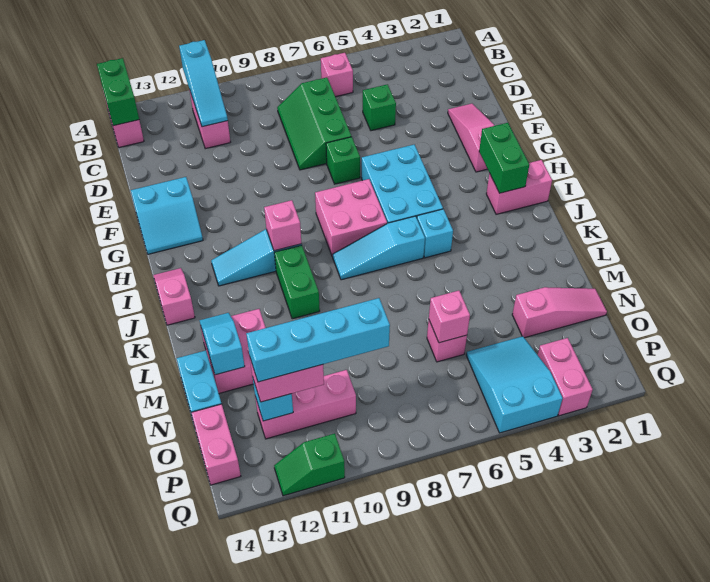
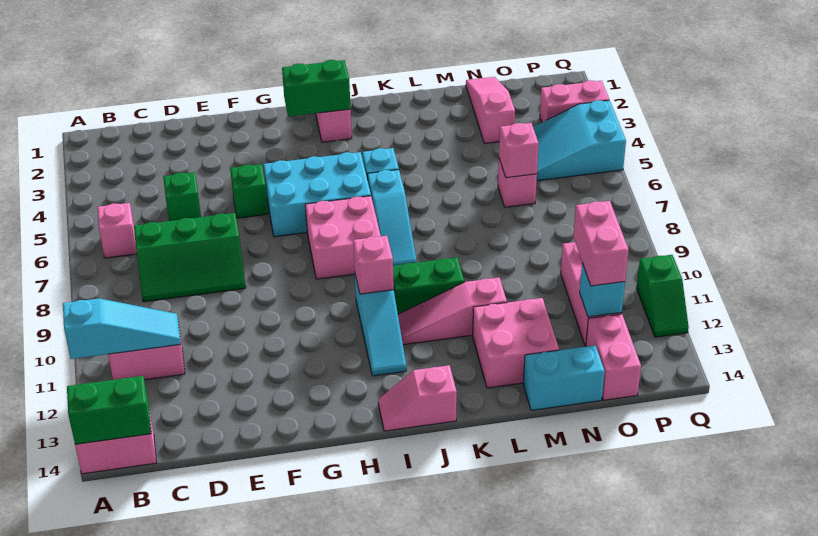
pink slope E2:G2 level 1 top G -> pink slope J11:L11 level 1 top L
green brick F7 level 1 -> green brick F5 level 1
cyan slope F13:G14 level 1 top F -> none
cyan slope L13:M13 level 2 top M -> none
cyan brick O9:O12 level 4 -> none
pink brick O14:P14 level 1 -> pink brick O13:O14 level 1

